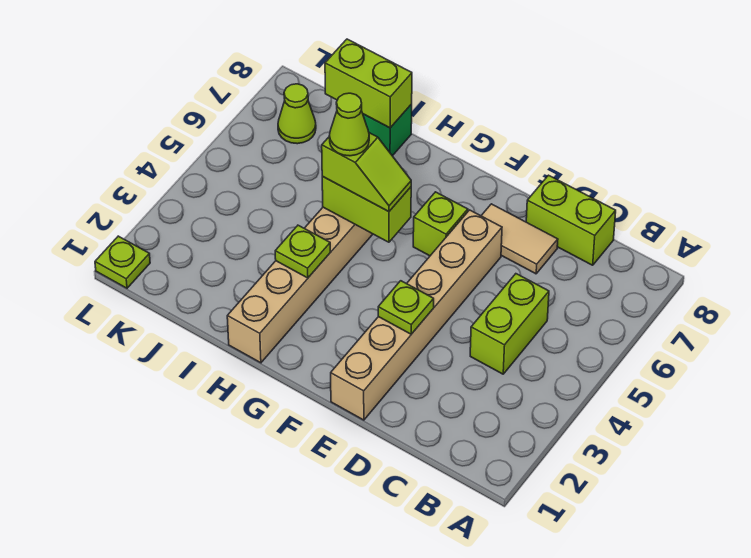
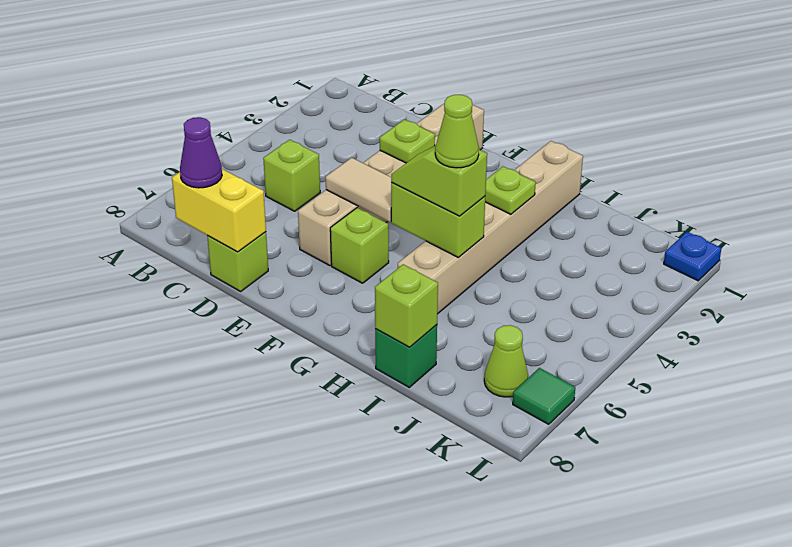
lime brick C4:C5 level 1 -> lime brick C5 level 1
lime brick C8:D8 level 1 -> lime brick D8 level 1
none -> yellow brick C8:D8 level 2
none -> purple cone C8 level 3
tan tile D7:E7 level 1 -> tan tile E5:F5 level 2
lime brick I8:J8 level 2 -> lime brick I8 level 2
lime plate L1 level 1 -> blue plate L1 level 1
none -> green tile L7 level 1

